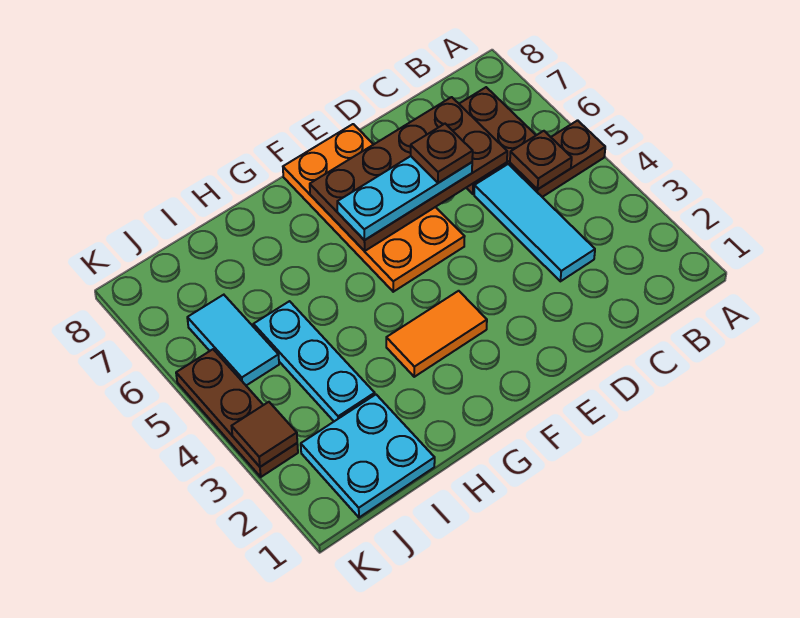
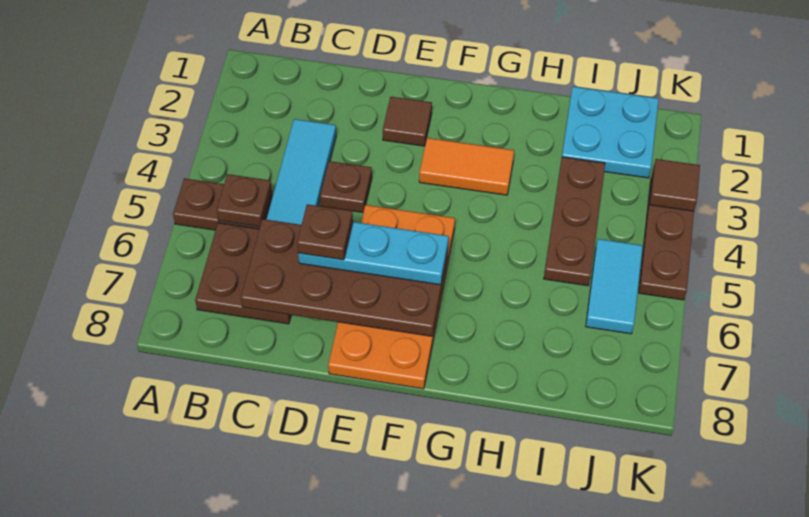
none -> brown plate D4 level 1
none -> brown tile E2 level 1
cyan plate I3:I5 level 1 -> brown plate I3:I5 level 1

